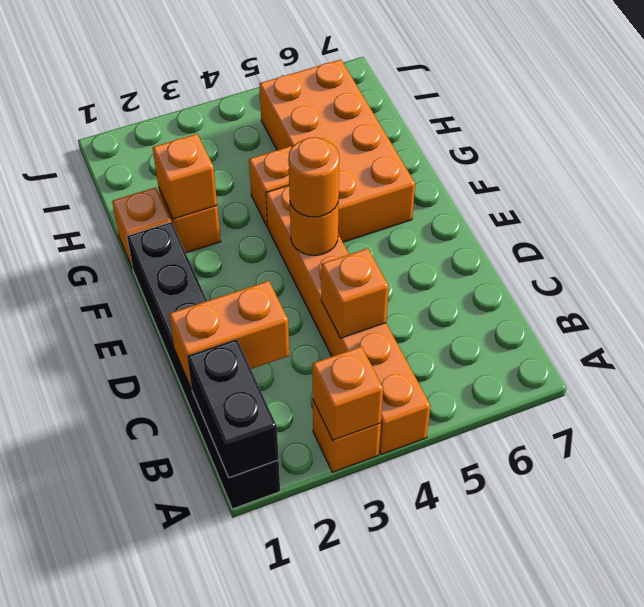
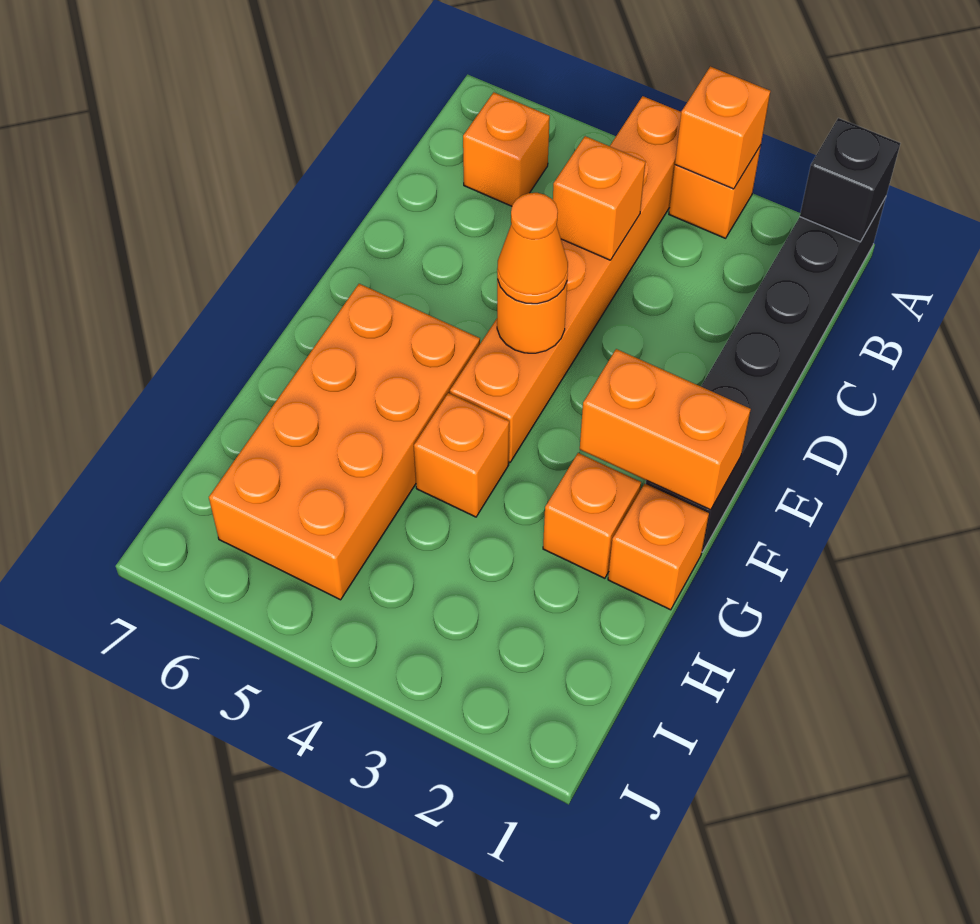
black brick A1:B1 level 2 -> black brick A1 level 2
orange brick C1:C2 level 2 -> orange brick F1:F2 level 2
orange round brick E4 level 3 -> orange cone E4 level 3
orange brick G2 level 2 -> orange brick B6 level 1

